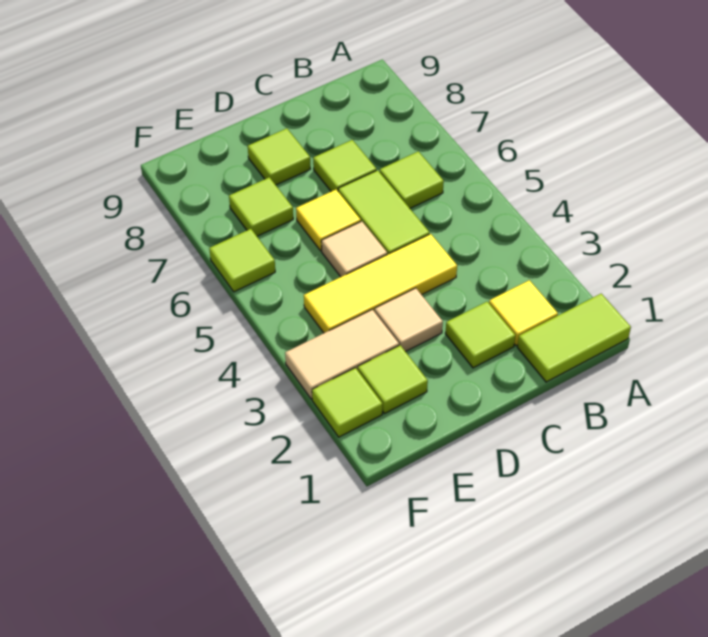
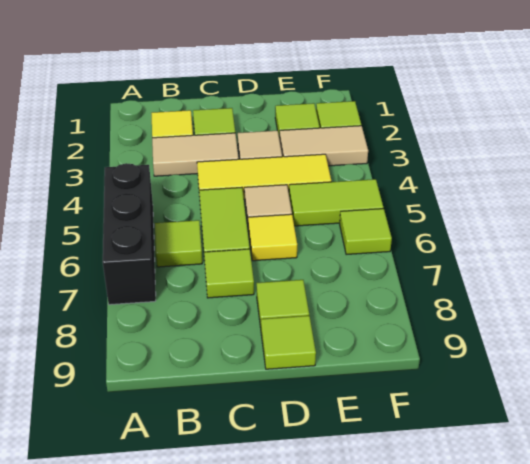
lime tile A1:B1 level 1 -> lime tile E5:F5 level 1
none -> black brick A5:A7 level 1
none -> tan tile B3:C3 level 1
lime tile E7 level 1 -> lime tile D9 level 1

